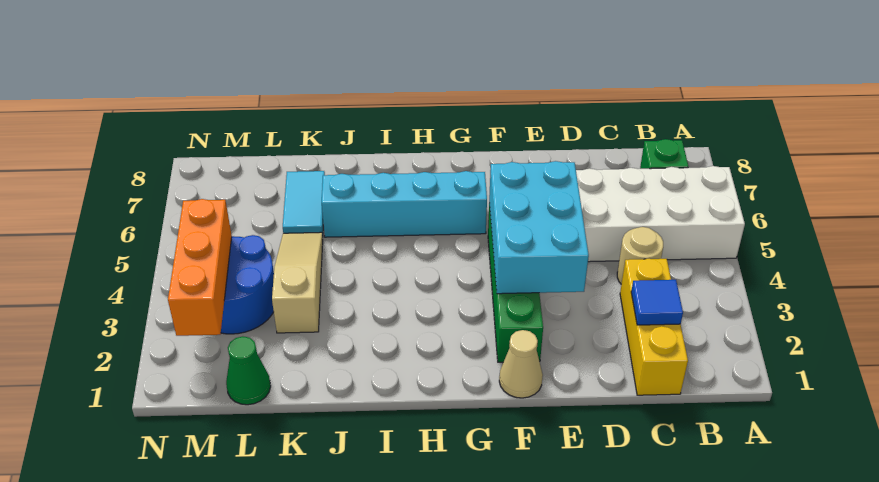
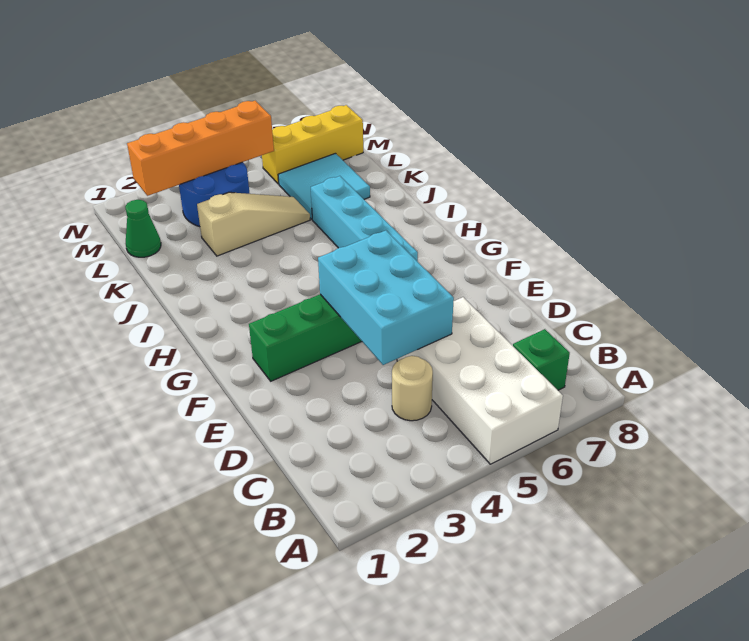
yellow brick C1:C3 level 1 -> yellow brick M6:M8 level 1
blue tile C2 level 2 -> none
cyan brick E3:F5 level 2 -> cyan brick D4:F5 level 2
tan cone F1 level 1 -> none
cyan tile K6:K7 level 1 -> cyan tile K6:L7 level 1
orange brick M2:M4 level 2 -> orange brick M2:M5 level 2

